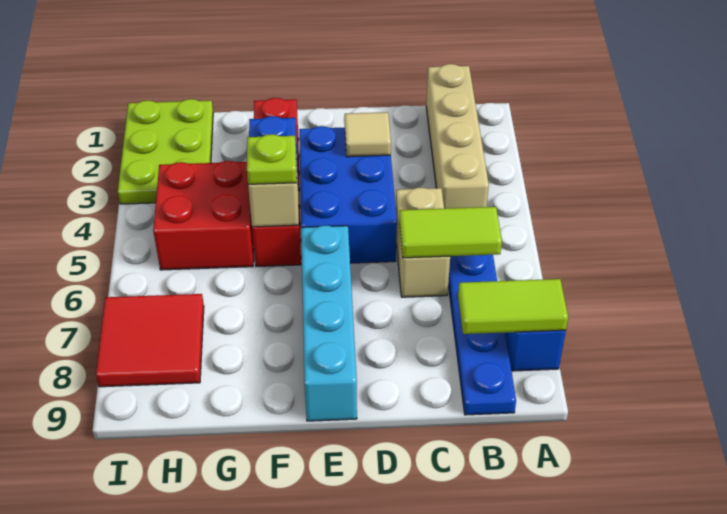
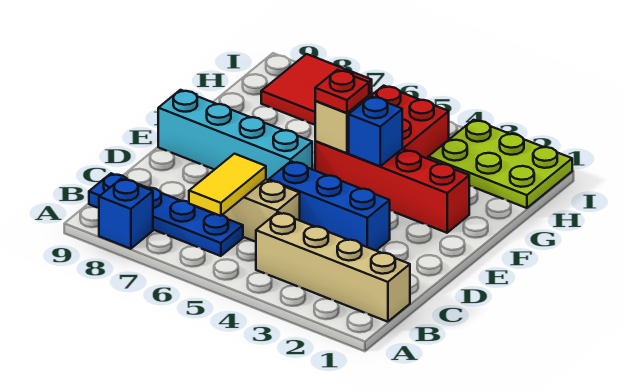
lime tile A8:B8 level 2 -> none
lime tile B6:C6 level 2 -> yellow tile B6:C6 level 2
blue brick D3:E5 level 1 -> blue brick D3:D5 level 1
tan tile D3 level 2 -> none
lime plate F5 level 3 -> red plate F5 level 3

